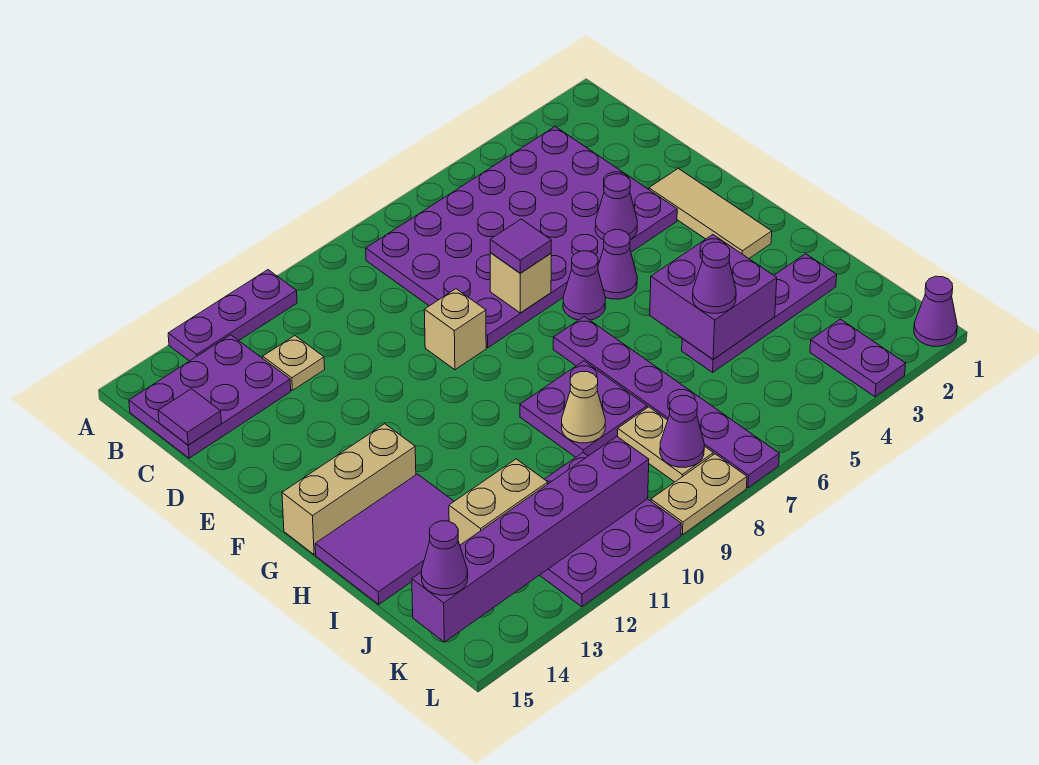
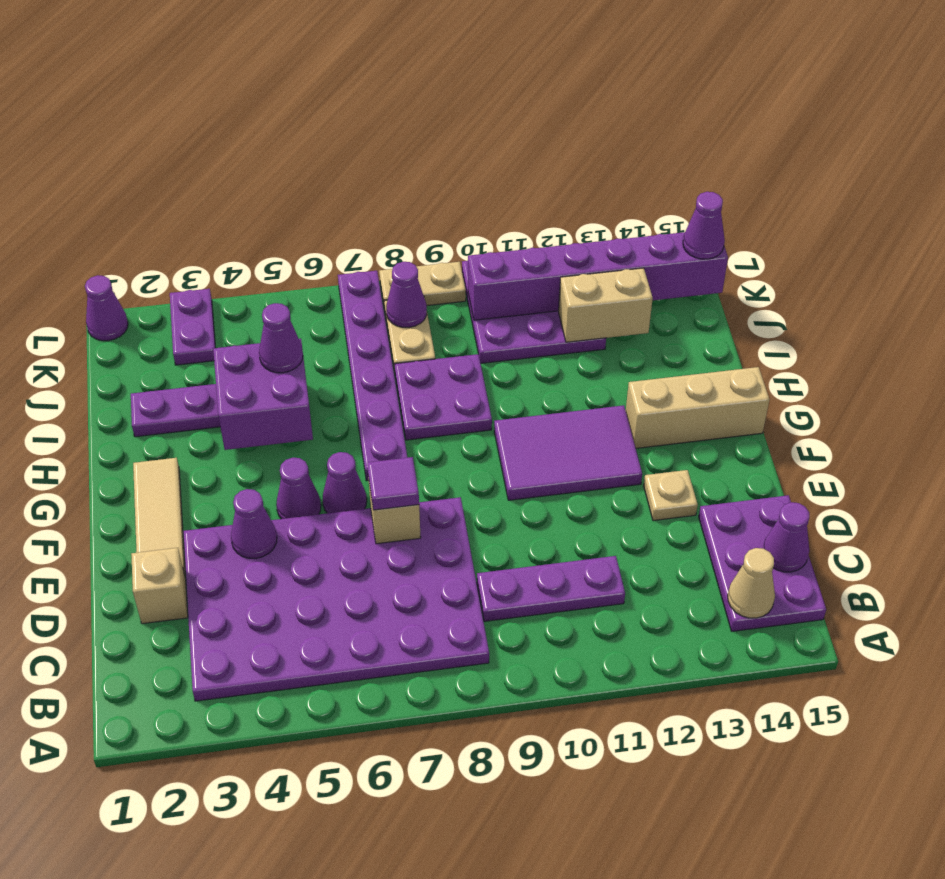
purple plate A11:A13 level 1 -> purple plate C9:C11 level 1
purple plate B13:C15 level 1 -> purple plate B14:D15 level 1
tan plate C12 level 1 -> tan plate E13 level 1
purple tile C15 level 2 -> purple cone C15 level 2
tan brick E9 level 1 -> tan brick D2 level 1
purple tile H13:I15 level 1 -> purple tile F10:G12 level 1
tan cone I9 level 2 -> tan cone B14 level 2

